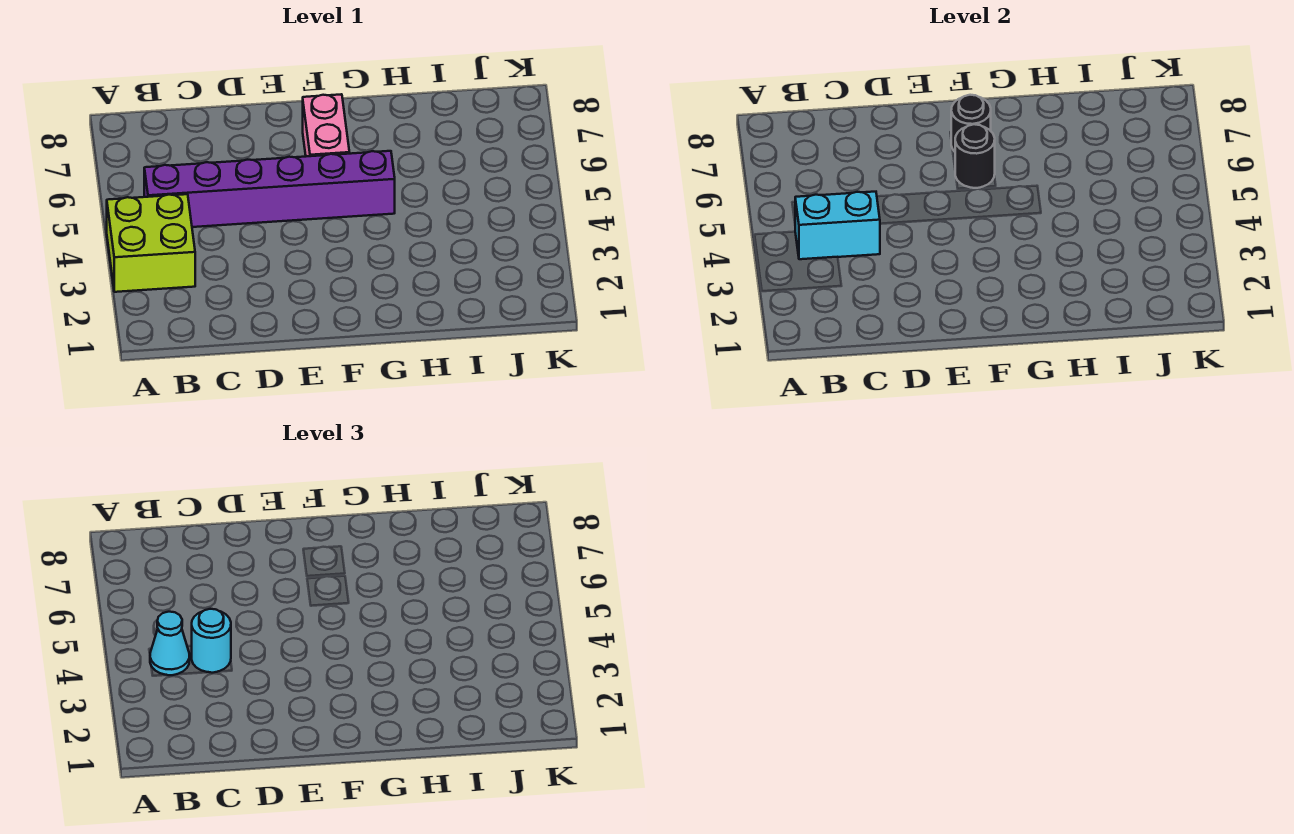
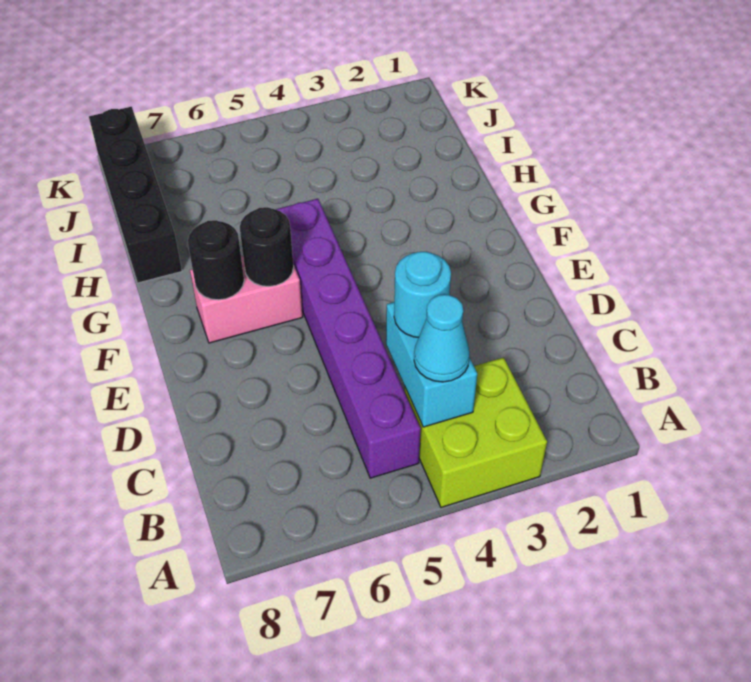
none -> black brick H8:K8 level 1

